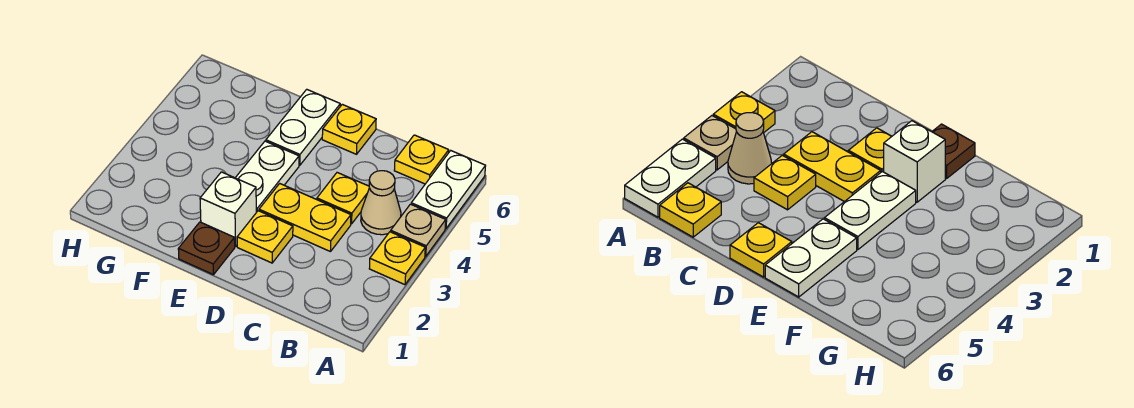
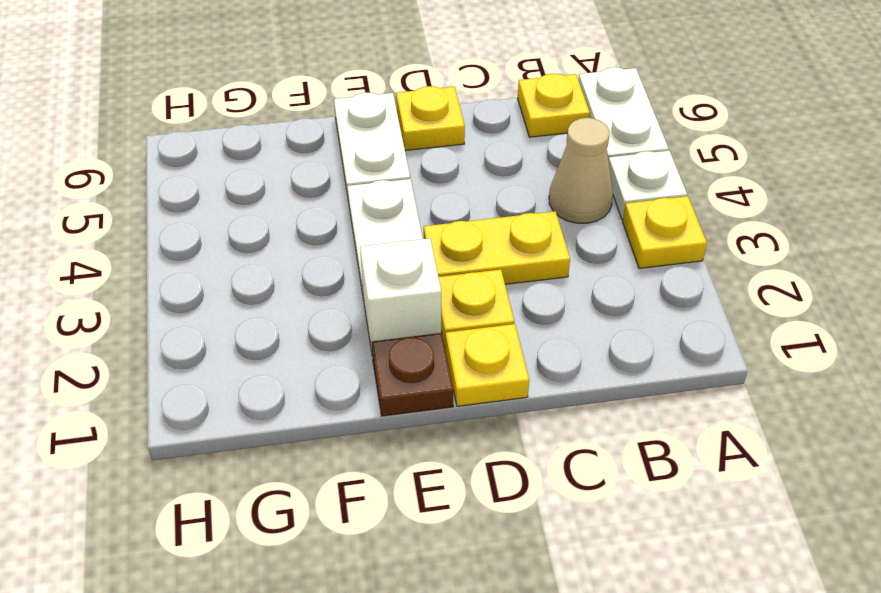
tan plate A4 level 1 -> white plate A4 level 1
yellow plate C4 level 1 -> yellow plate D1 level 1

